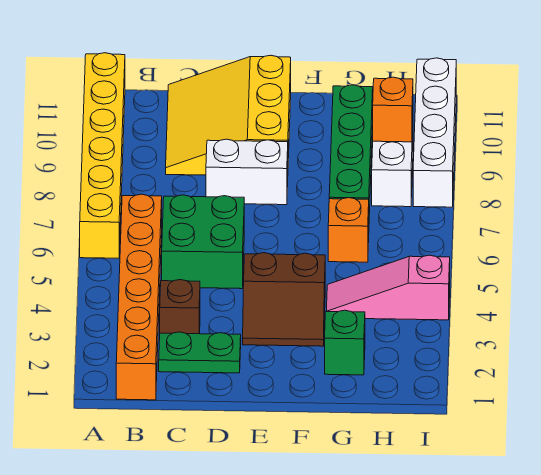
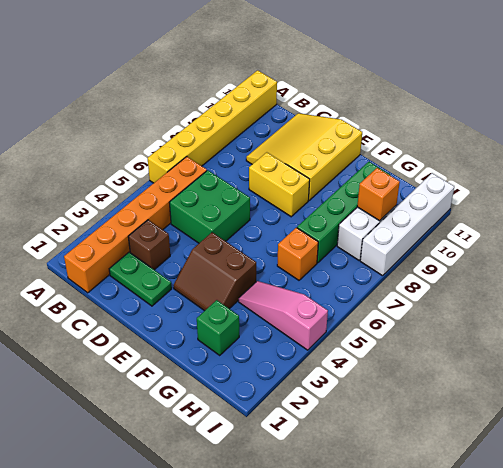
white brick D8:E8 level 1 -> yellow brick D8:E8 level 1

